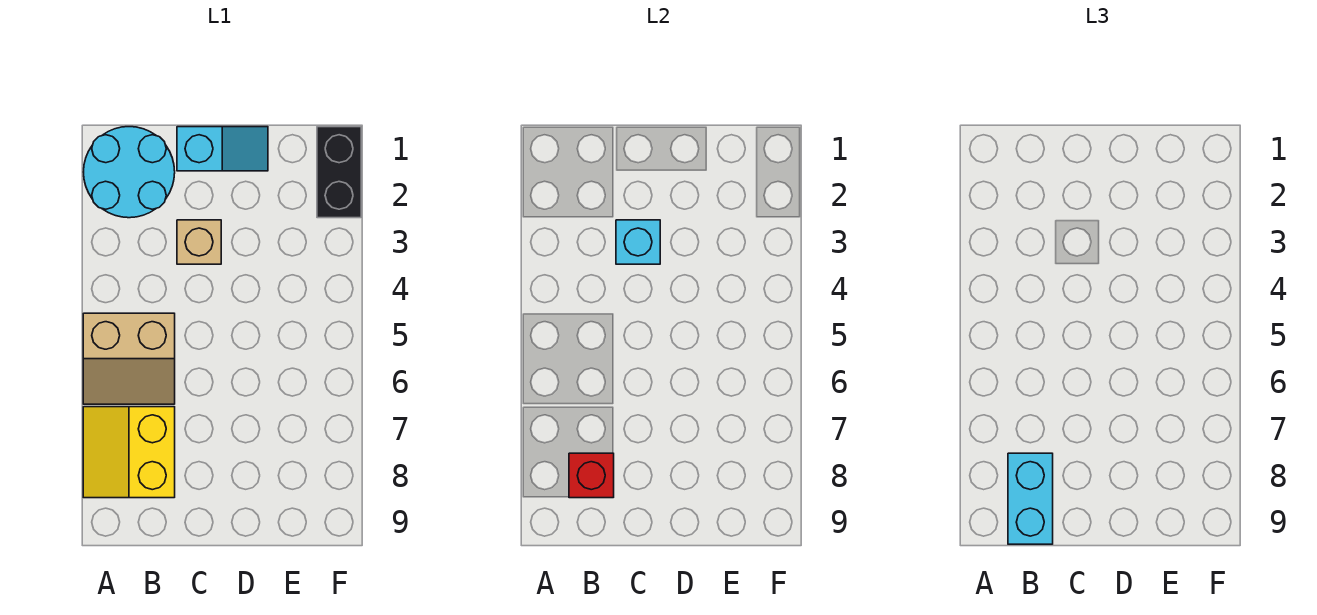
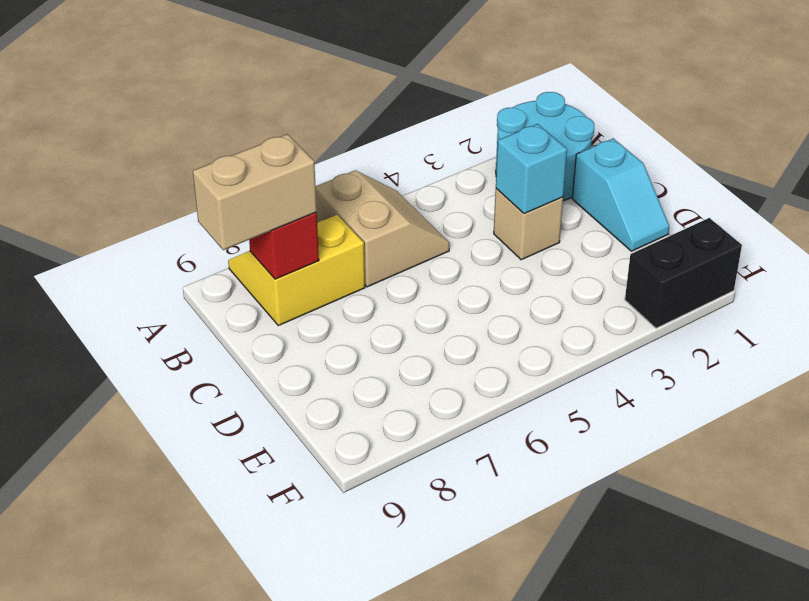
tan slope A5:B6 level 1 top 5 -> tan slope A5:B6 level 1 top 6
cyan brick B8:B9 level 3 -> tan brick B8:B9 level 3

